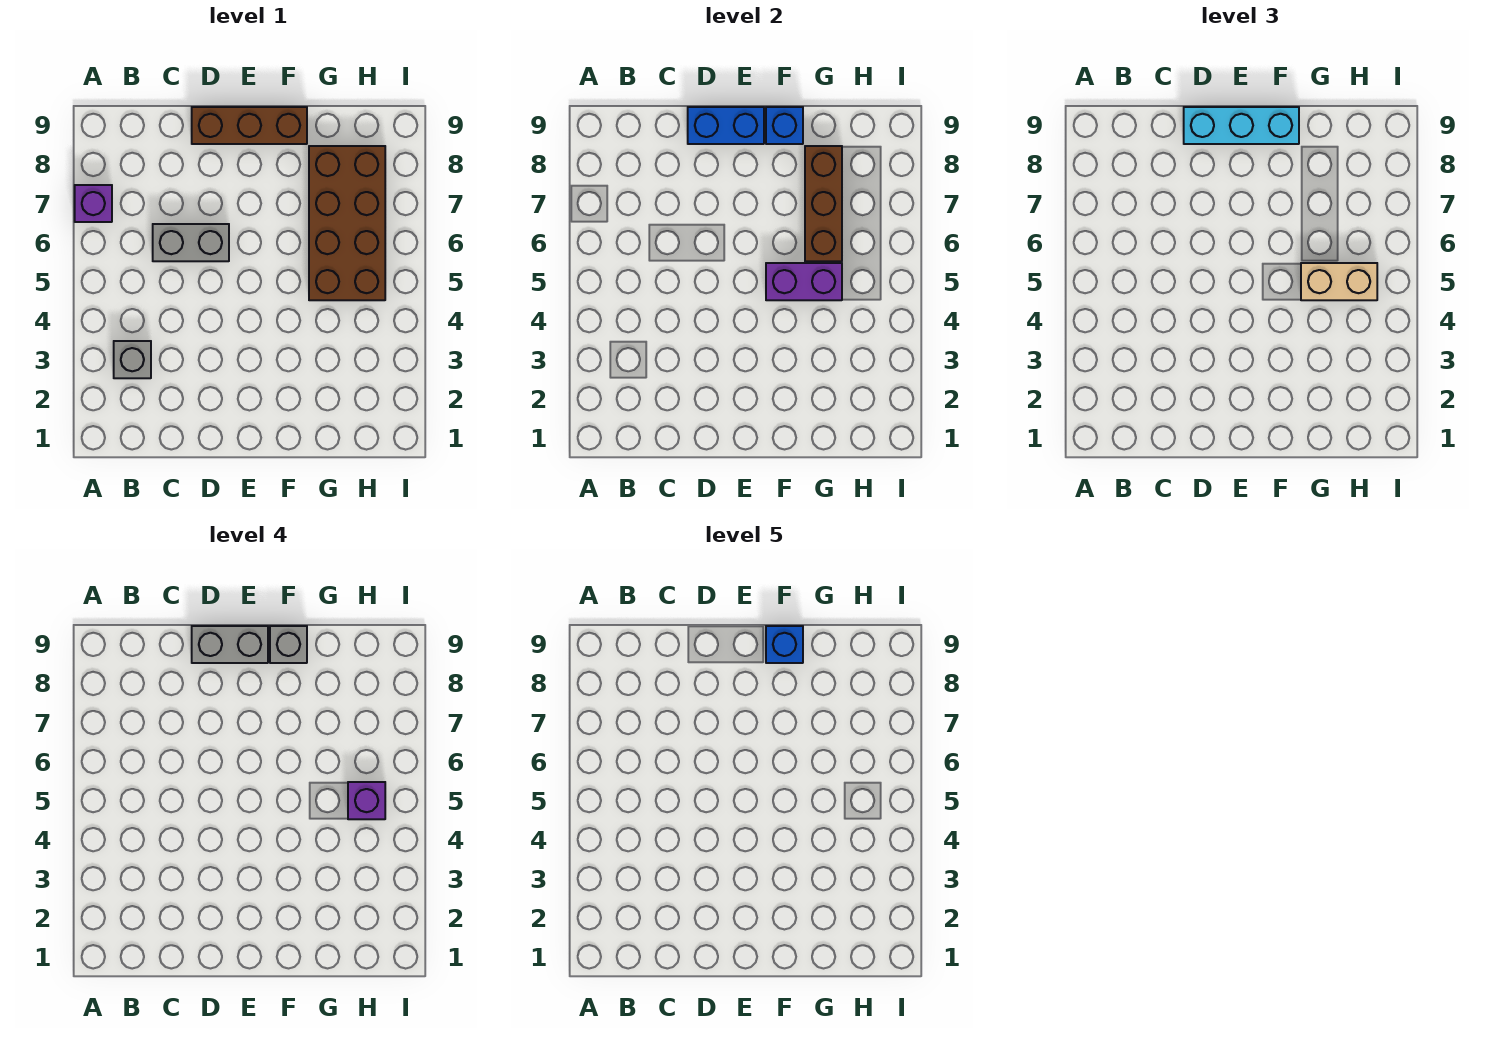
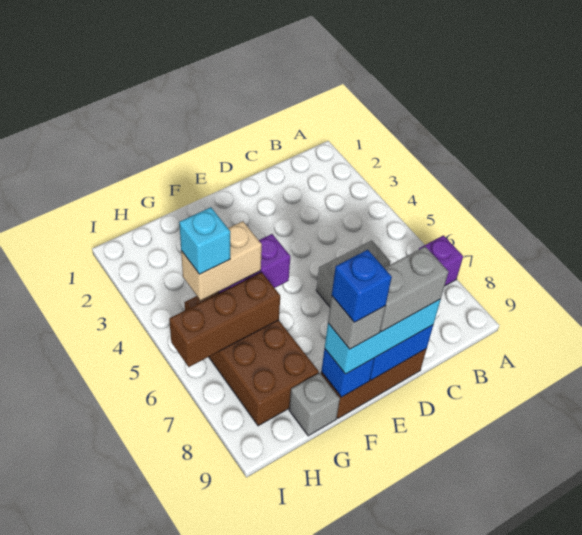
grey brick B3 level 1 -> grey brick G9 level 1
brown brick G6:G8 level 2 -> brown brick G6:I6 level 2
purple brick H5 level 4 -> cyan brick H5 level 4

